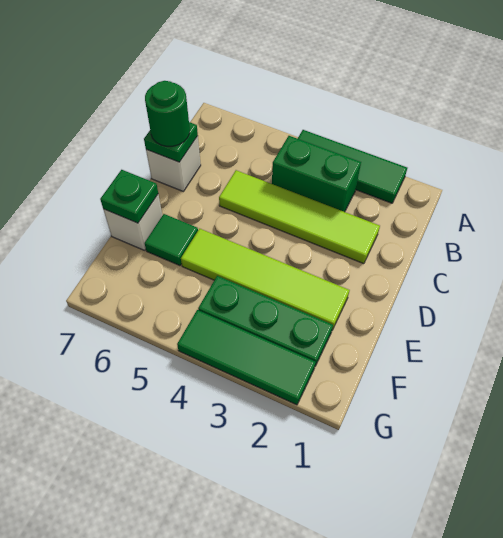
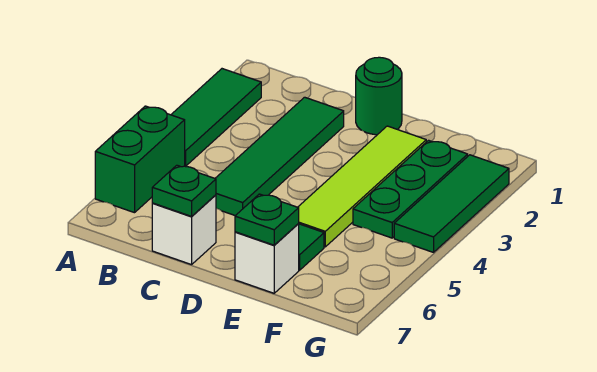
green brick B3:B4 level 1 -> green brick A5:A6 level 1
lime tile C2:C5 level 1 -> green tile C2:C5 level 1
green round brick C7 level 3 -> green round brick D1 level 1

